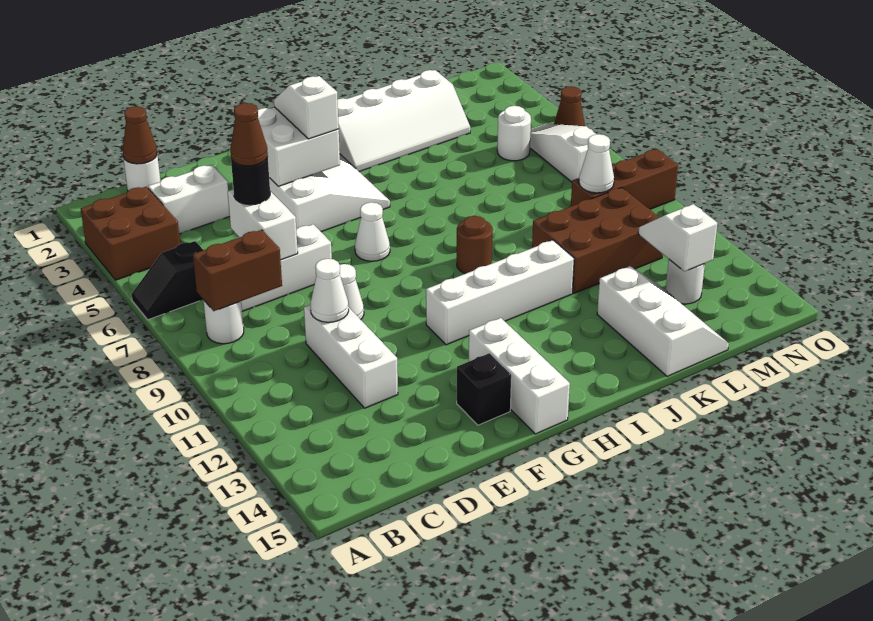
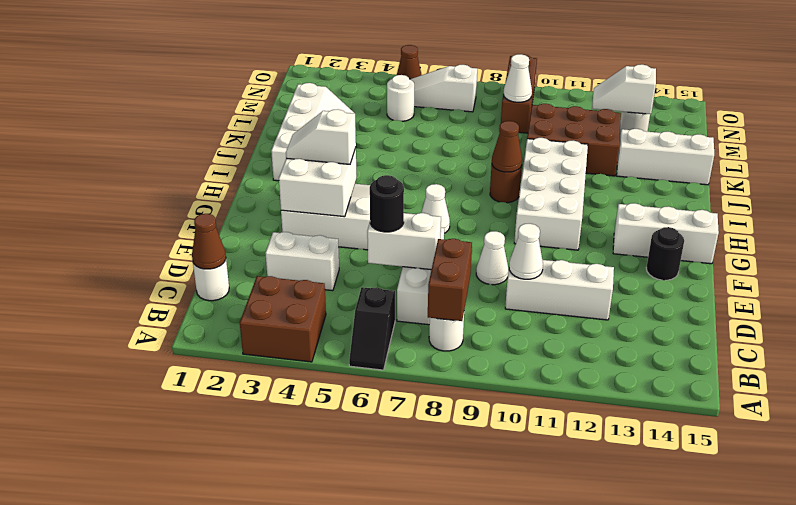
white brick C3:D3 level 1 -> white brick D3:D4 level 1
brown cone D6 level 4 -> brown cone I9 level 2
black brick F14 level 1 -> black round brick F14 level 1
white brick G11:J11 level 1 -> white brick G10:J11 level 1
brown brick K10:M11 level 1 -> brown brick K10:L12 level 1

